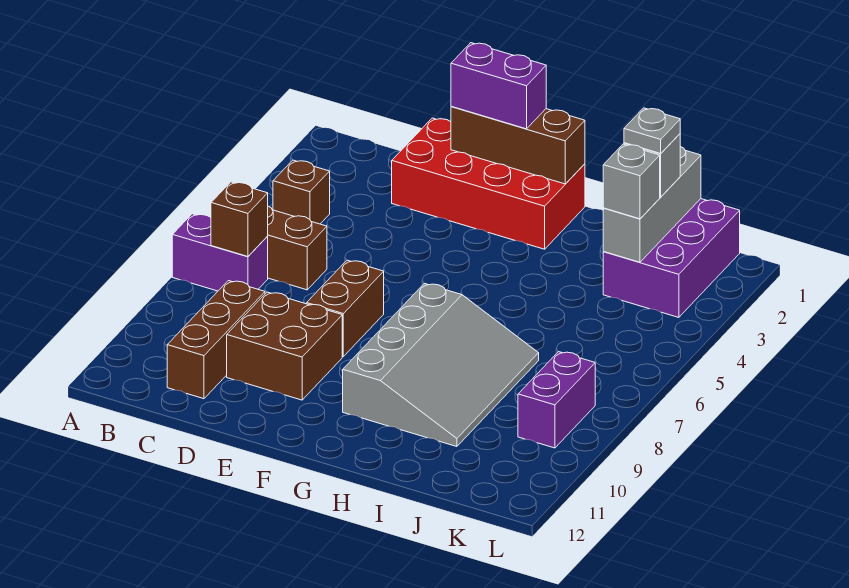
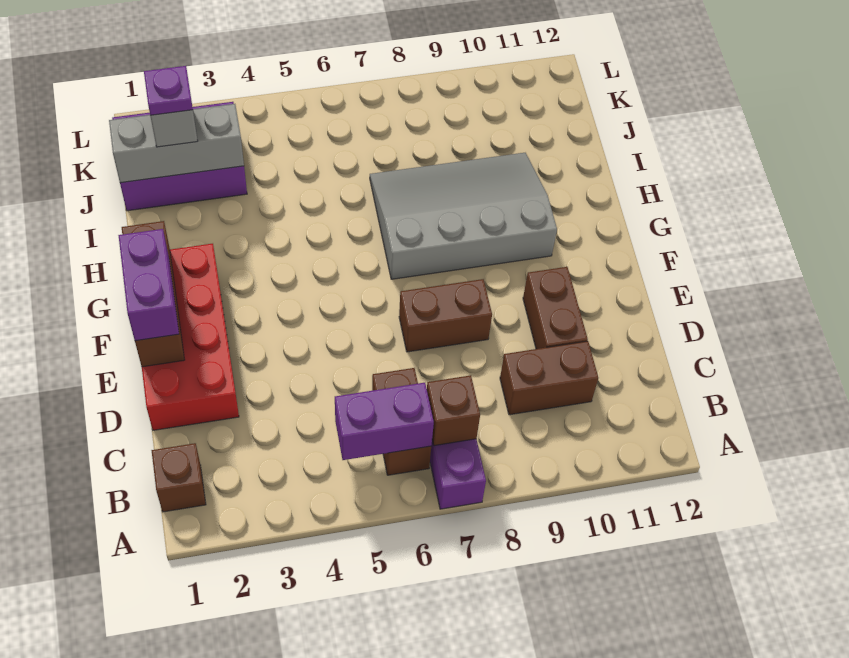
brown brick B4 level 1 -> brown brick B1 level 1
brown brick C9:C11 level 1 -> brown brick C9:C10 level 1
brown brick D9:E10 level 1 -> brown brick D10:E10 level 1
grey plate J2 level 4 -> purple plate J2 level 4
grey brick J3 level 3 -> none
purple brick K8:K9 level 1 -> purple brick B5:B6 level 2

